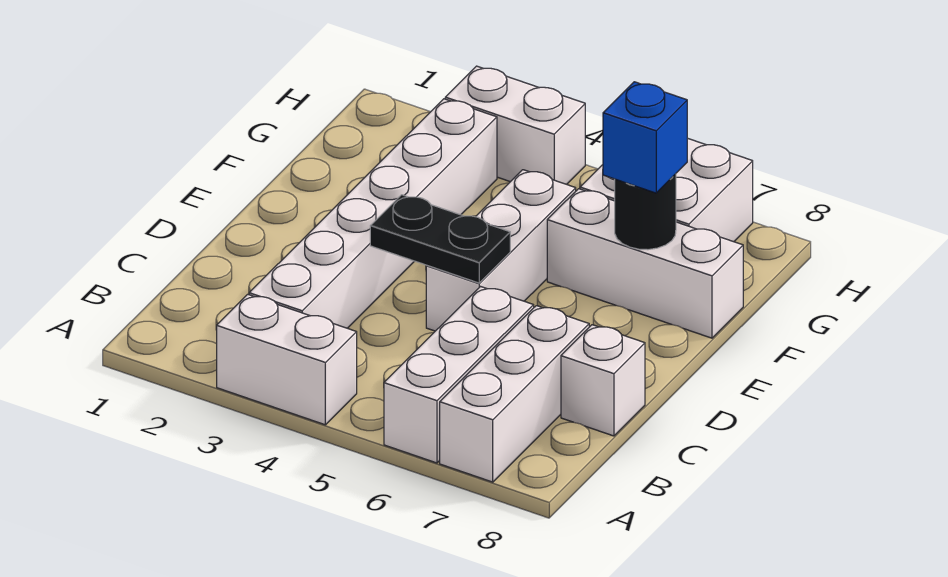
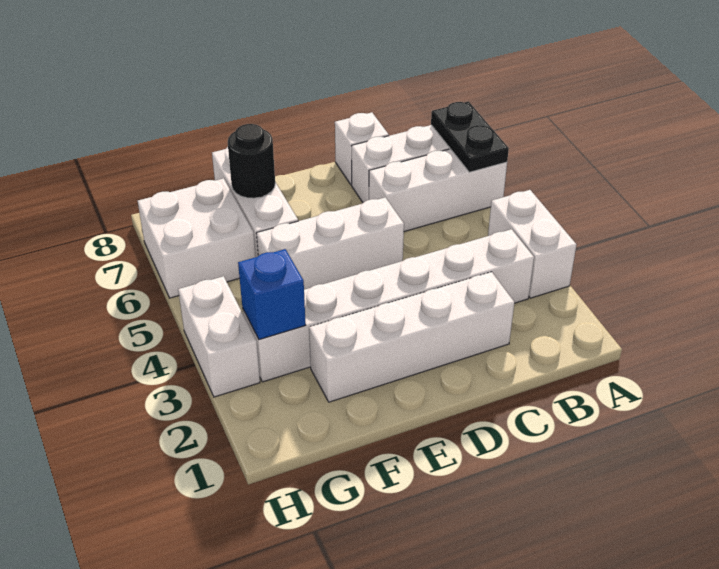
none -> white brick C2:F2 level 1
black plate D4:D5 level 2 -> black plate A6:A7 level 2
blue brick F7 level 3 -> blue brick G3 level 2

